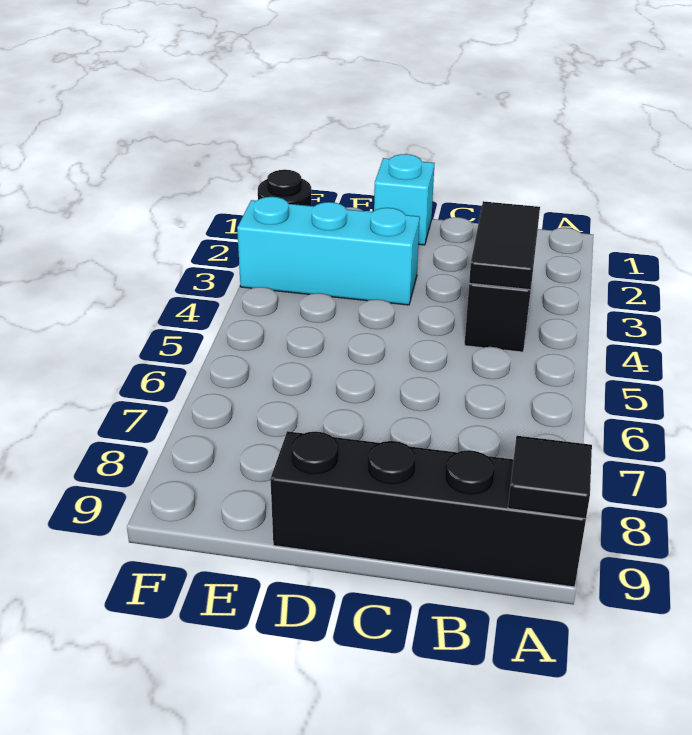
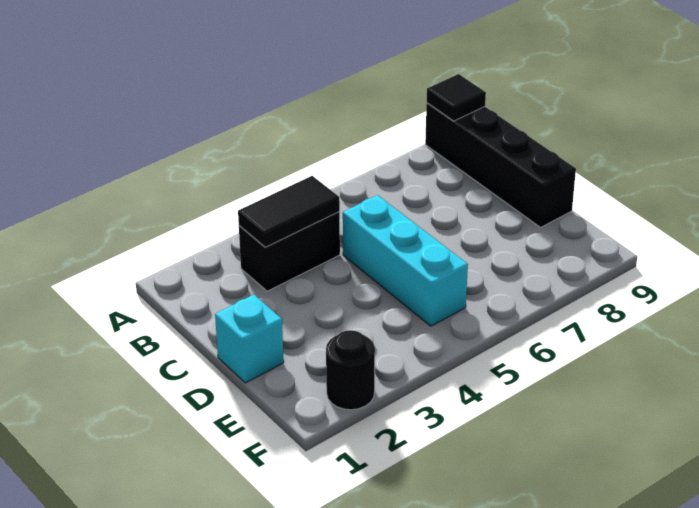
cyan brick D3:F3 level 1 -> cyan brick C5:E5 level 1

